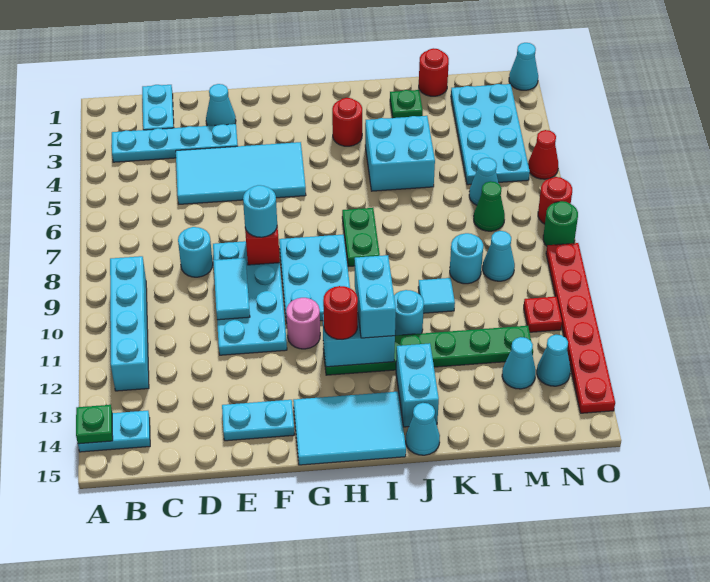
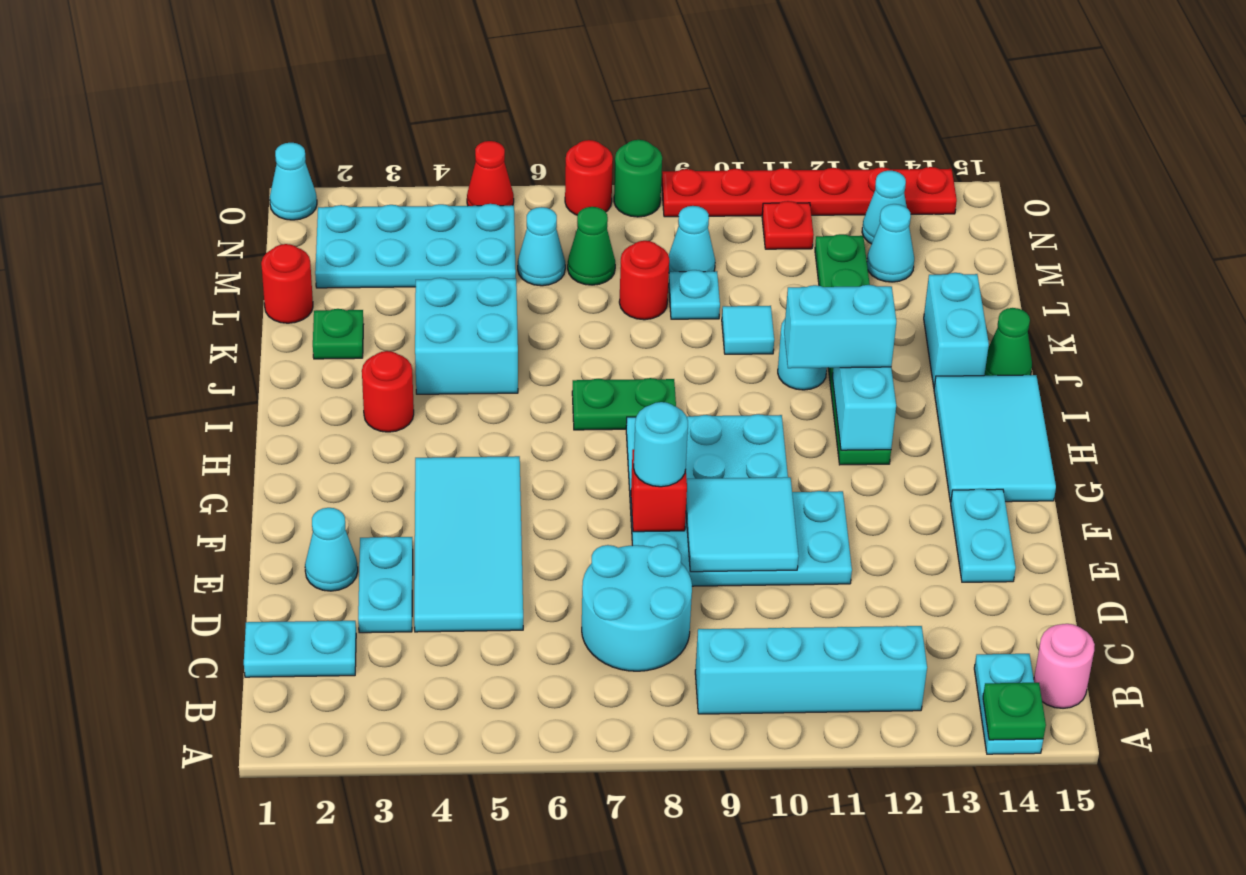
cyan plate B3:E3 level 1 -> cyan plate D3:E3 level 1
cyan round brick D8 level 1 -> cyan round brick C7:D8 level 1
cyan tile E9:E10 level 2 -> cyan tile E9:F10 level 2
pink round brick G11 level 1 -> pink round brick B15 level 1
red round brick H12 level 3 -> red round brick L8 level 1
cyan brick J13:J14 level 1 -> cyan brick J14:K14 level 1
cyan cone J15 level 1 -> green cone J15 level 1
cyan round brick L9 level 1 -> cyan plate L9 level 1

